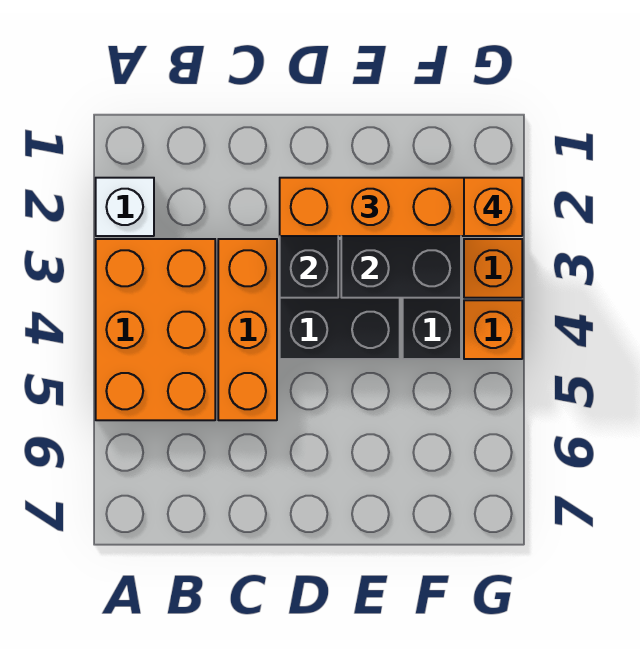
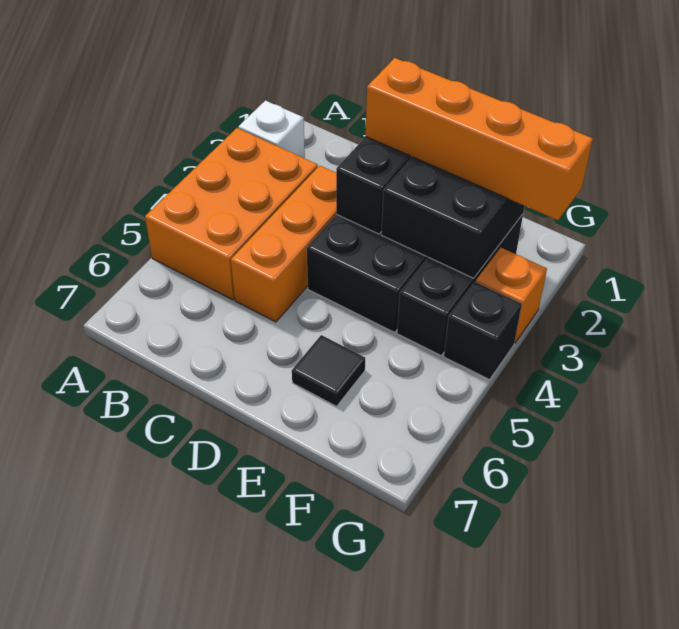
none -> black tile E6 level 1
orange brick G2 level 4 -> none
orange brick G4 level 1 -> black brick G4 level 1

